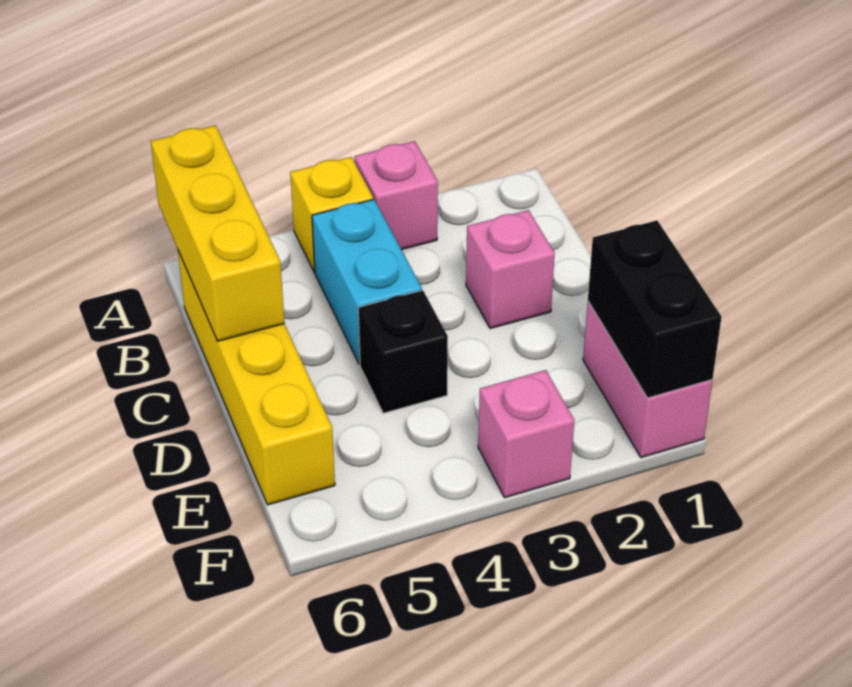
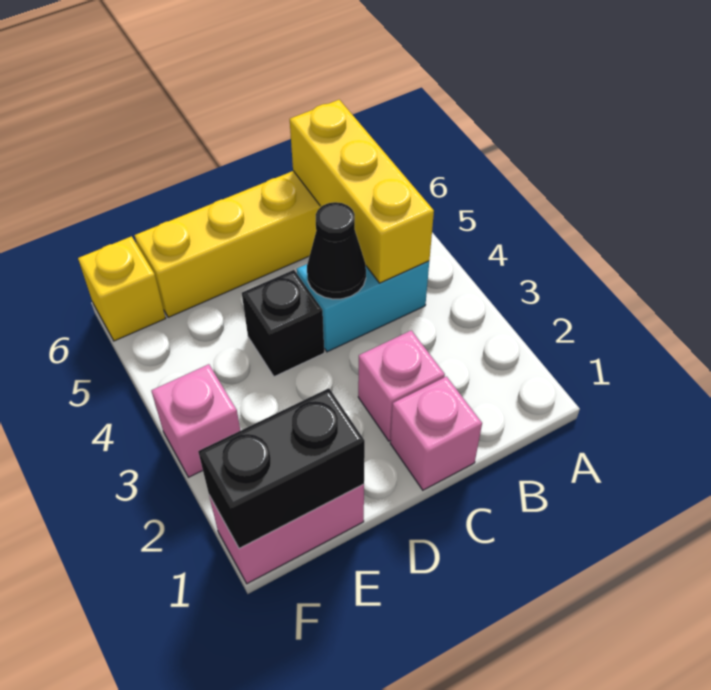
pink brick A3 level 1 -> pink brick C1 level 1
yellow brick A4 level 1 -> yellow brick F6 level 1
yellow brick A6:C6 level 2 -> yellow brick B4:B6 level 2
none -> black cone C4 level 2

